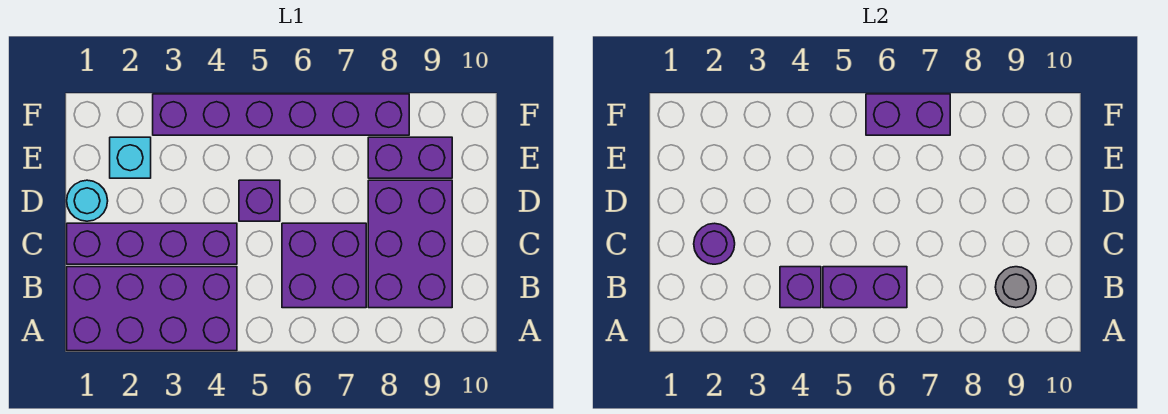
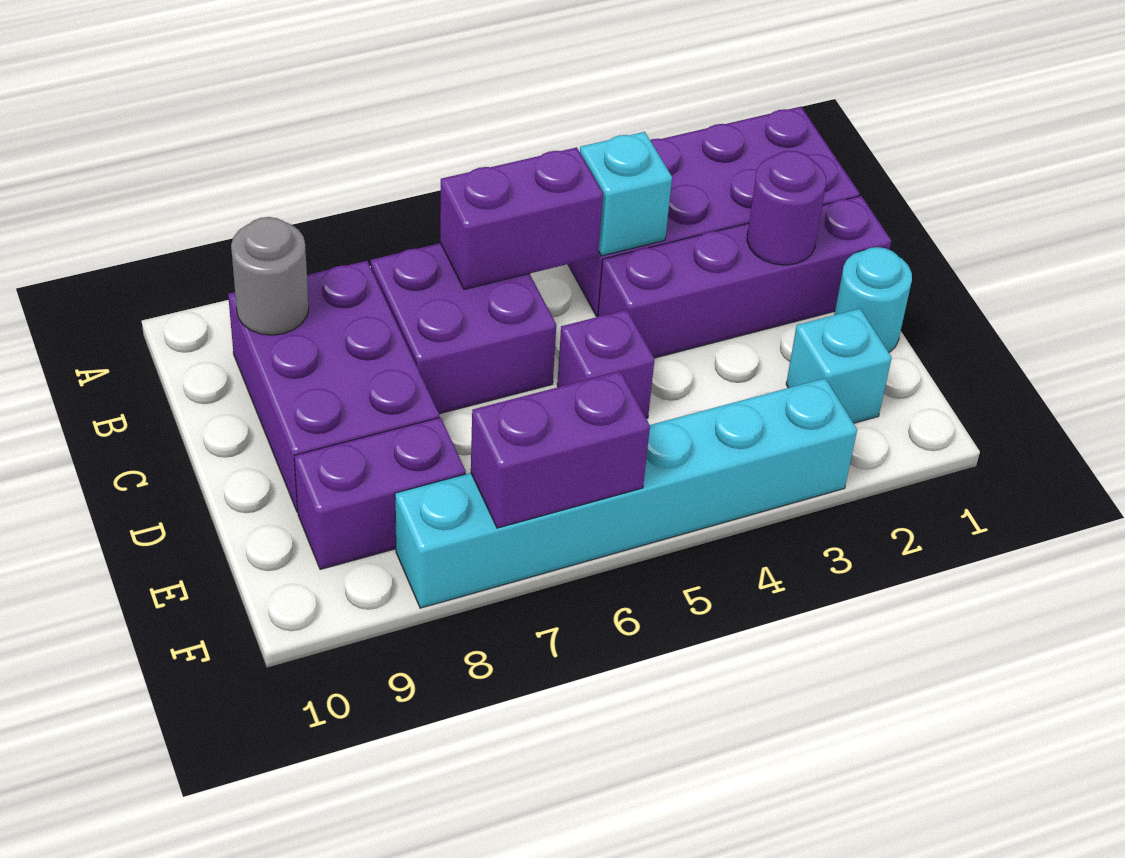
purple brick B4 level 2 -> cyan brick B4 level 2
purple brick F3:F8 level 1 -> cyan brick F3:F8 level 1

